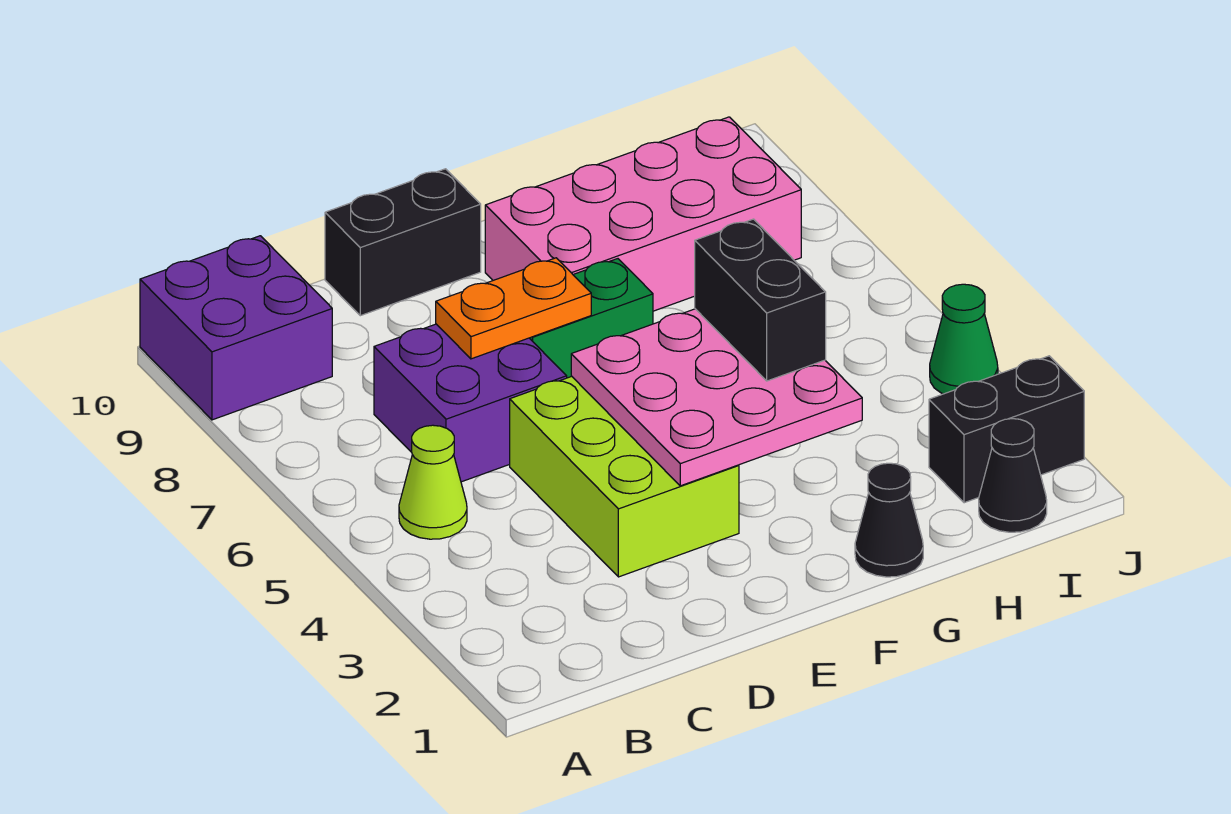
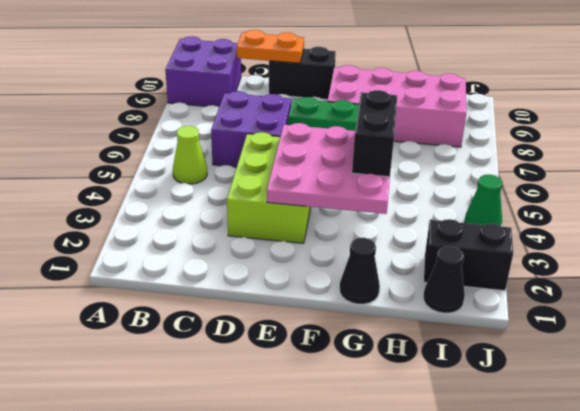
orange plate D7:E7 level 2 -> orange plate C10:D10 level 2

